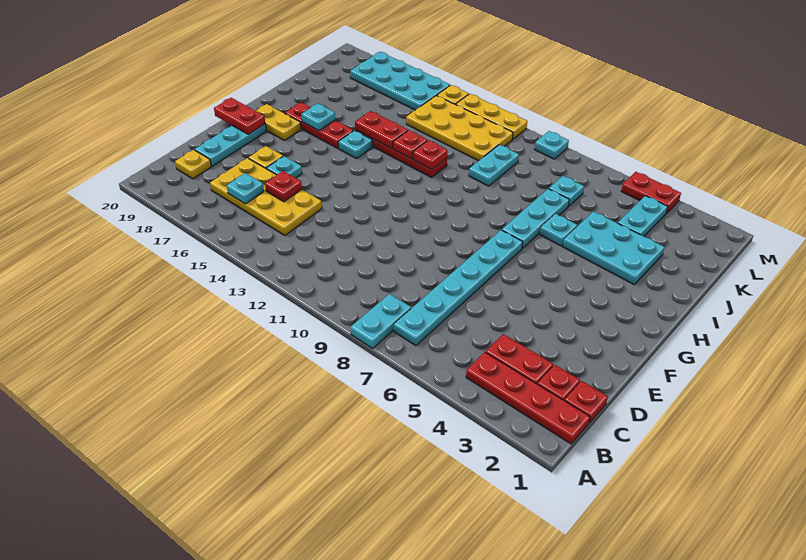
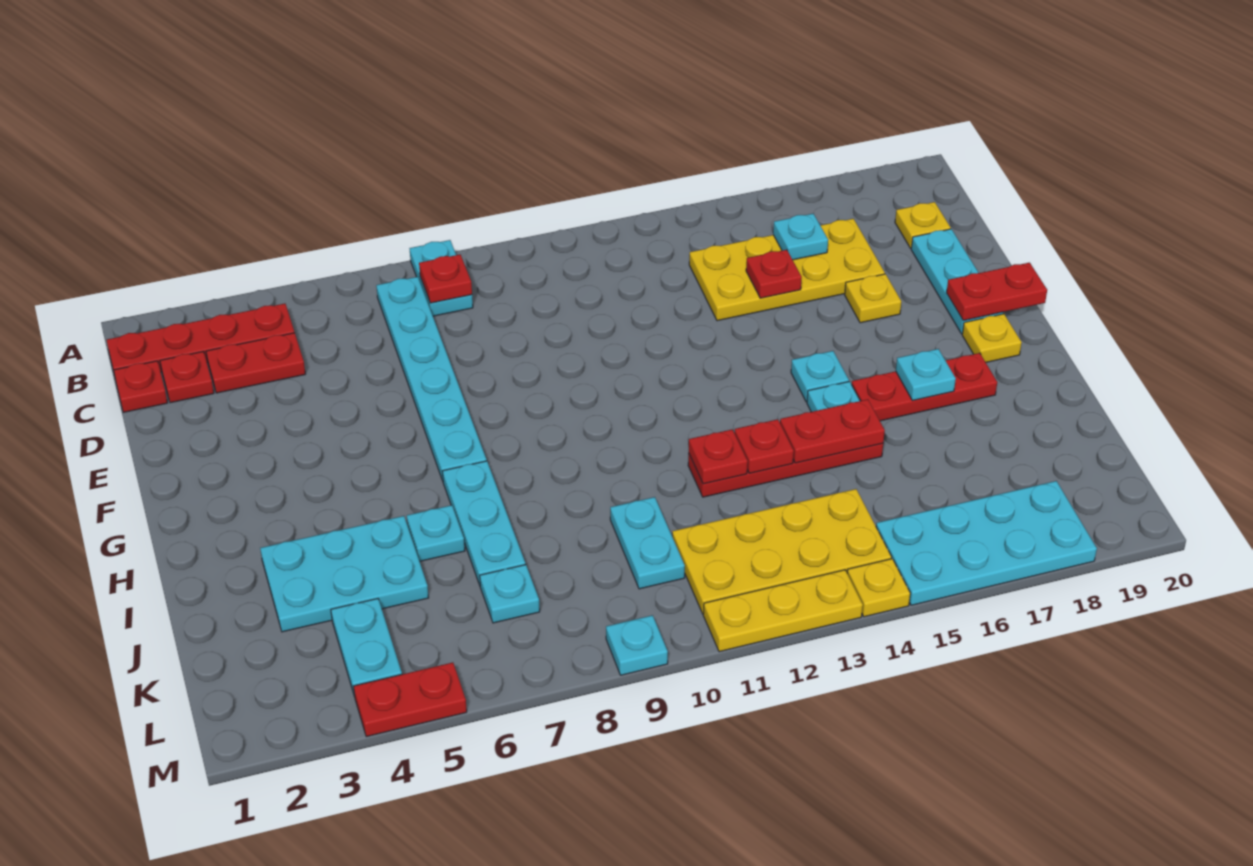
none -> red plate B8 level 2
cyan plate E16 level 1 -> cyan plate G15 level 1
yellow plate G18:G19 level 1 -> yellow plate G19 level 1

